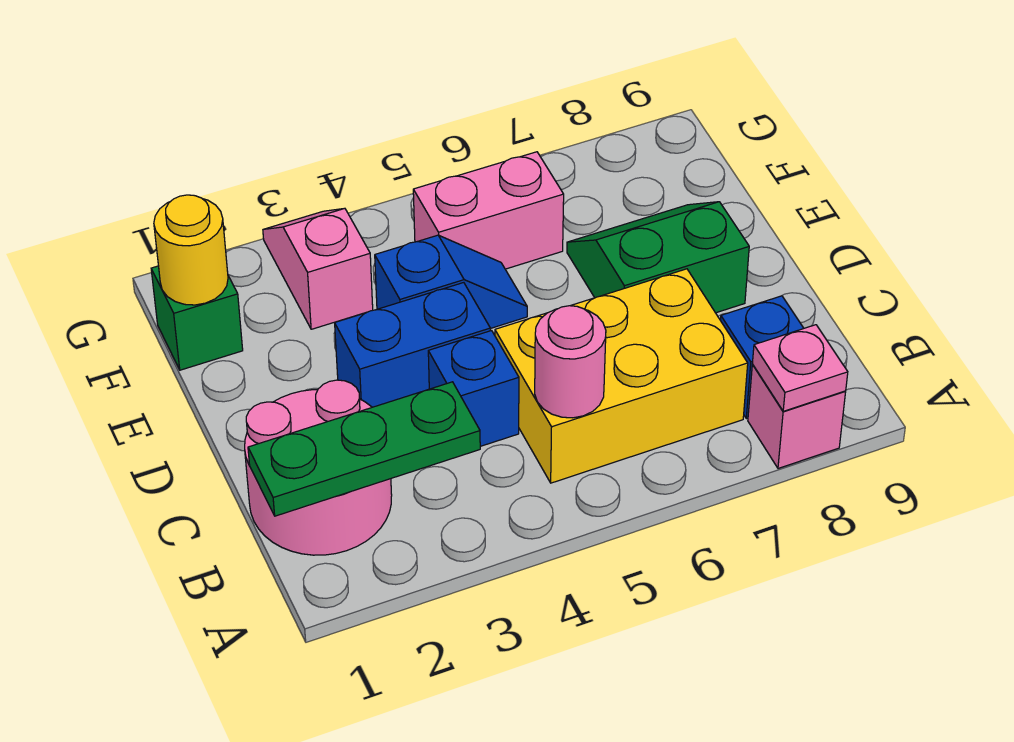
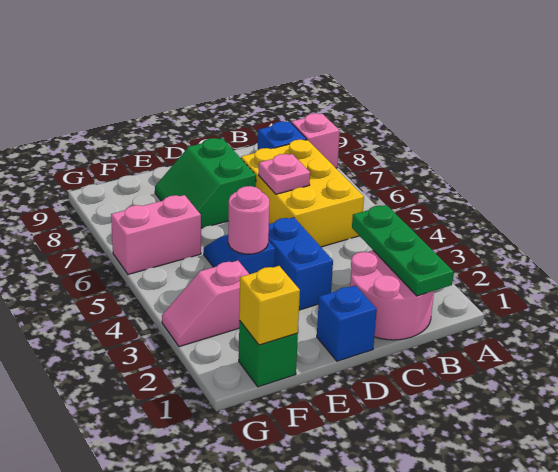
pink plate A8 level 2 -> pink plate C6 level 2
pink round brick B5 level 2 -> pink round brick E4 level 2
blue brick C4 level 1 -> blue brick D1 level 1
yellow round brick F1 level 2 -> yellow brick F1 level 2
pink brick F5:F6 level 1 -> pink brick F6:G6 level 1

